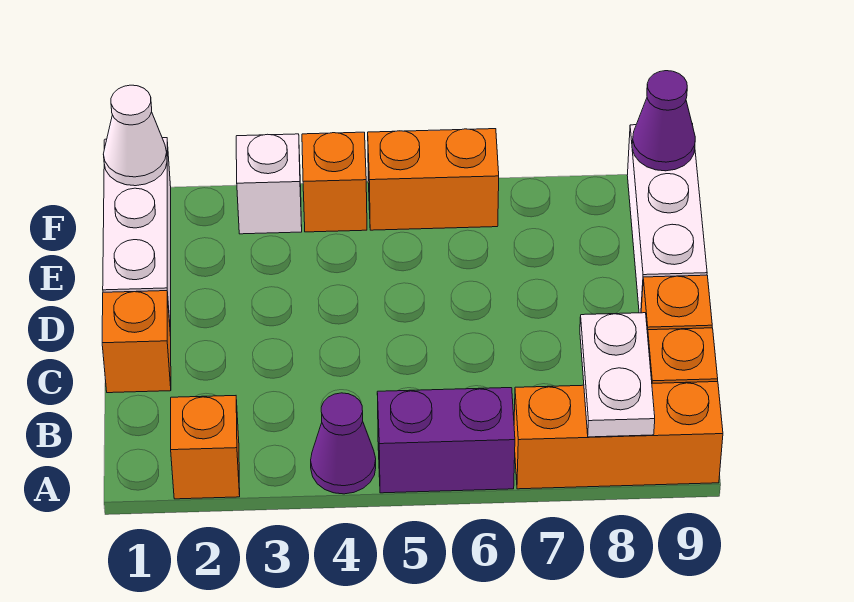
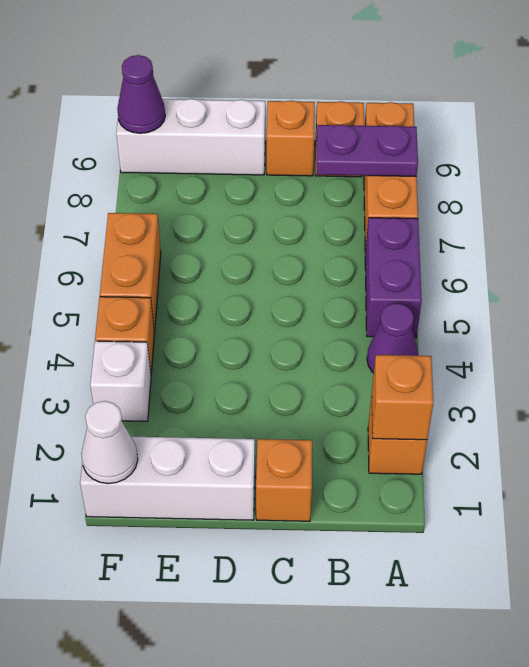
none -> orange brick A2 level 2
white plate A8:B8 level 2 -> purple plate A8:B8 level 2

